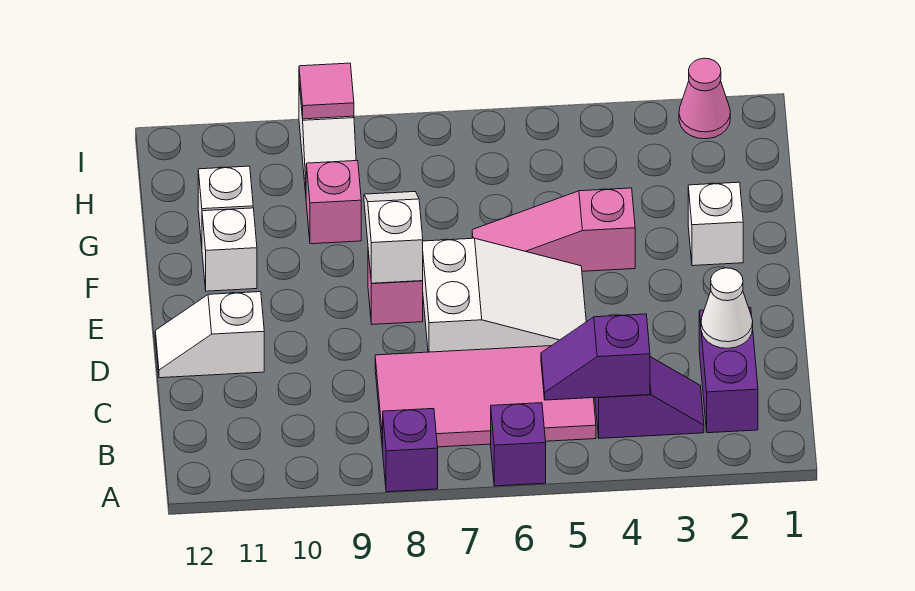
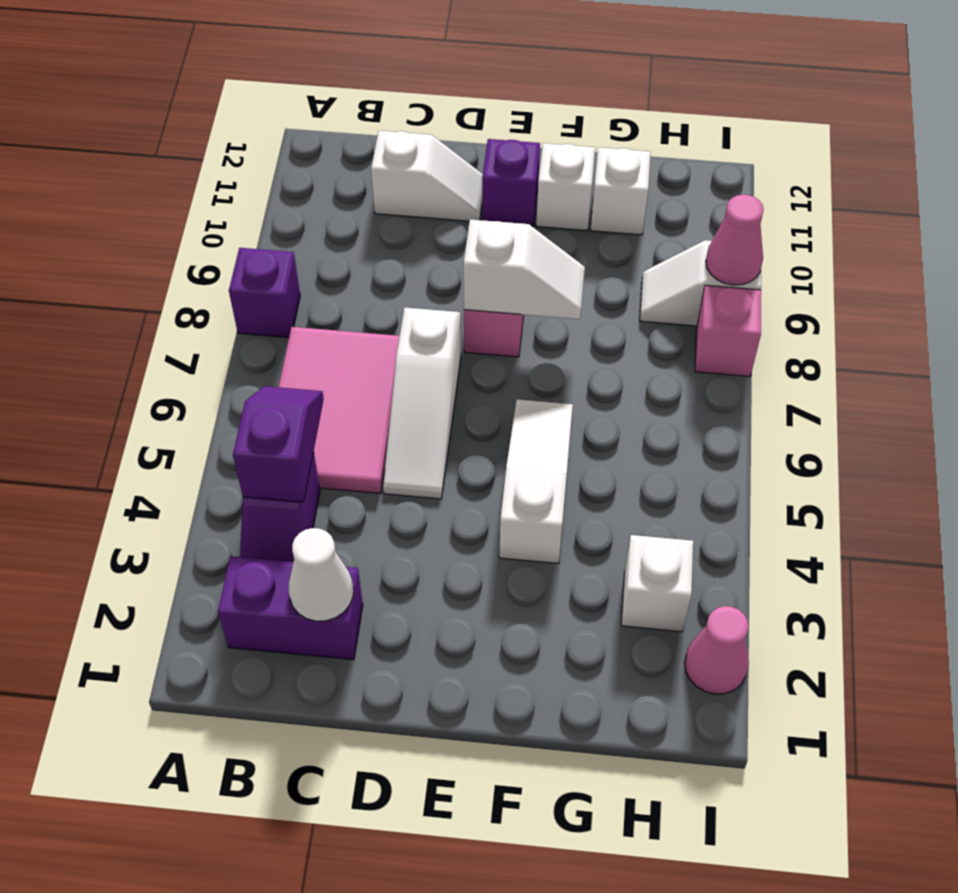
purple brick A6 level 1 -> purple brick E11 level 1
pink tile B5:C8 level 1 -> pink tile B5:C7 level 1
white slope D5:E7 level 1 top 7 -> white slope D5:D7 level 1 top 7
white slope D11:D12 level 1 top 11 -> white slope C11:D11 level 1 top C
white brick F2 level 1 -> white brick H3 level 1
pink slope F4:F6 level 1 top 4 -> white slope F4:F6 level 1 top 4
pink brick G9 level 1 -> pink brick I8 level 1
pink tile I9 level 2 -> pink cone I9 level 2

